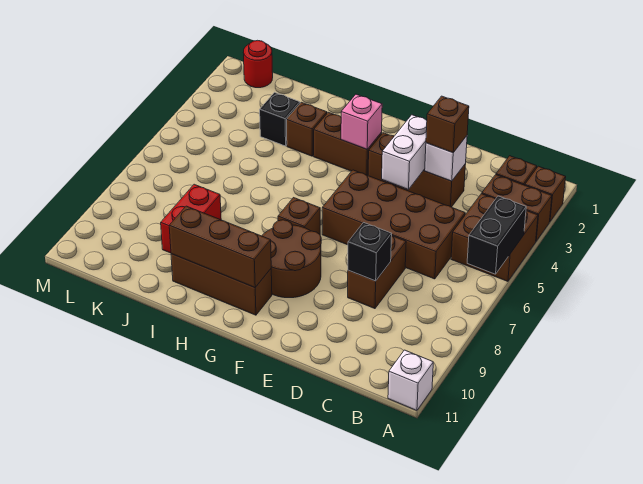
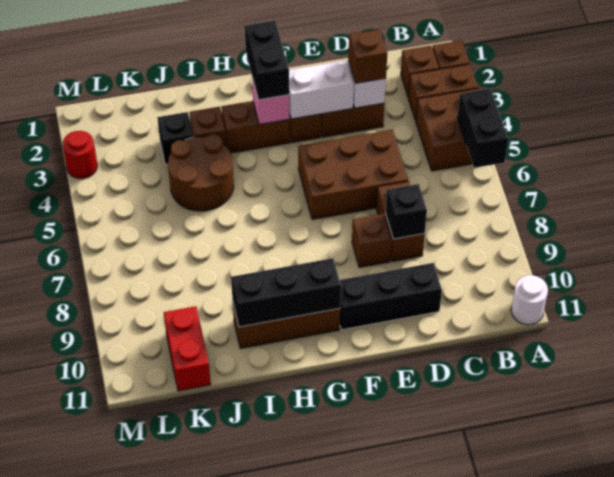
white brick A11 level 1 -> white round brick A11 level 1
brown brick C5:F6 level 1 -> brown brick D5:F6 level 1
none -> black brick D10:F10 level 1
white brick E3:E4 level 2 -> white brick E3:F3 level 2
brown round brick F8:G9 level 1 -> brown round brick I4:J5 level 1
none -> black brick G2:G3 level 3
brown brick G7 level 1 -> brown brick E8 level 1
brown brick G10:I10 level 2 -> black brick G10:I10 level 2
red brick J8:J9 level 1 -> red brick K10:K11 level 1
red round brick L1 level 1 -> red round brick M3 level 1

